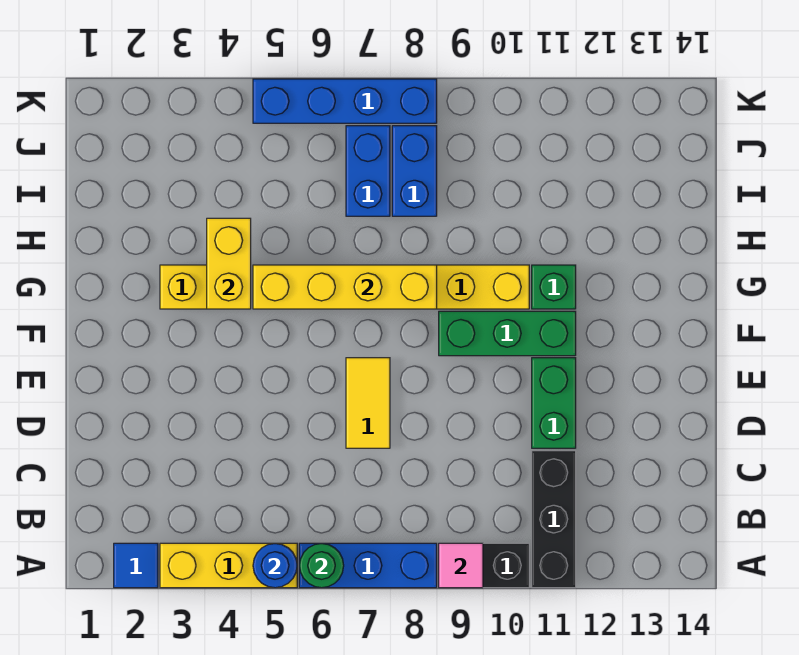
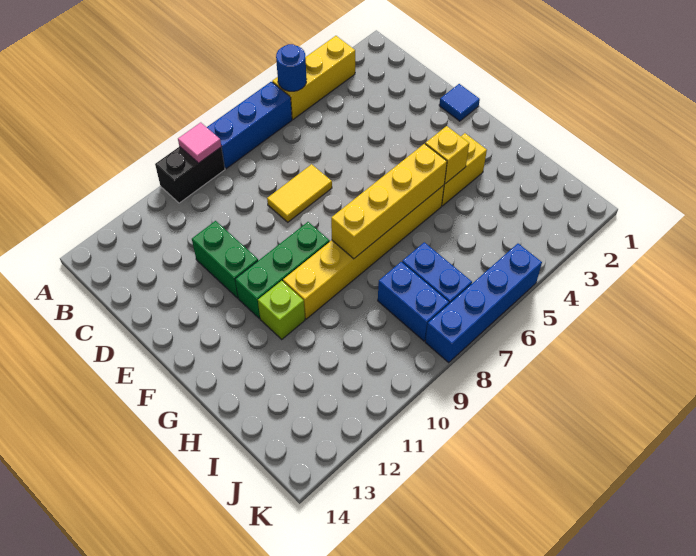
blue tile A2 level 1 -> blue tile E1 level 1
green round brick A6 level 2 -> none
black brick A11:C11 level 1 -> none
yellow tile D7:E7 level 1 -> yellow tile D7:D8 level 1
yellow brick G4:H4 level 2 -> yellow brick G4 level 2
green brick G11 level 1 -> lime brick G11 level 1

